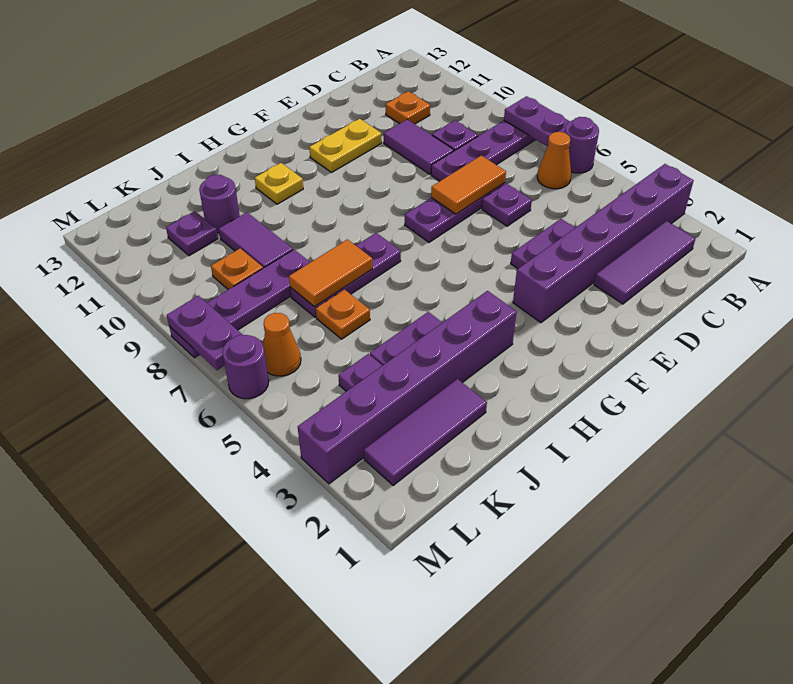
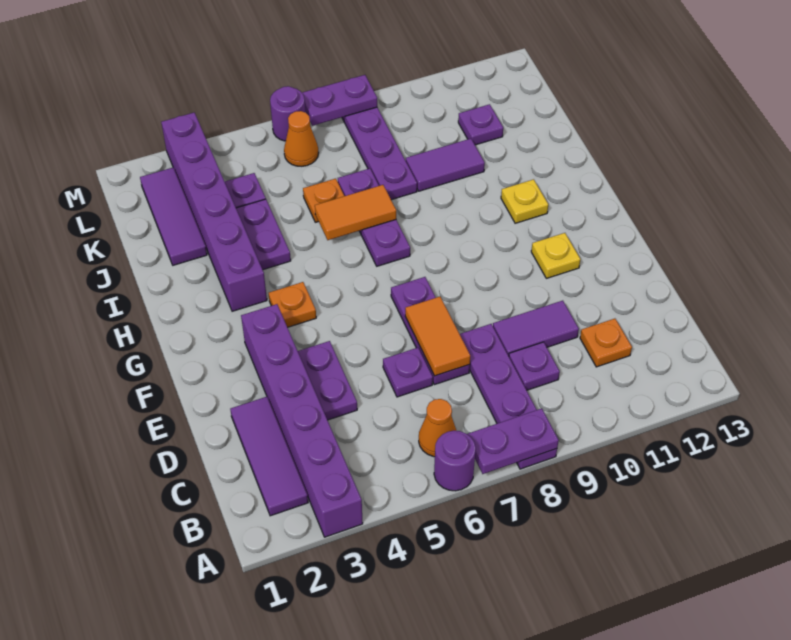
yellow plate E11:F11 level 1 -> yellow plate F11 level 1
orange tile I7:J7 level 2 -> orange tile I6:I7 level 2
purple round brick J11 level 1 -> none
orange plate K9 level 1 -> orange plate G4 level 1

